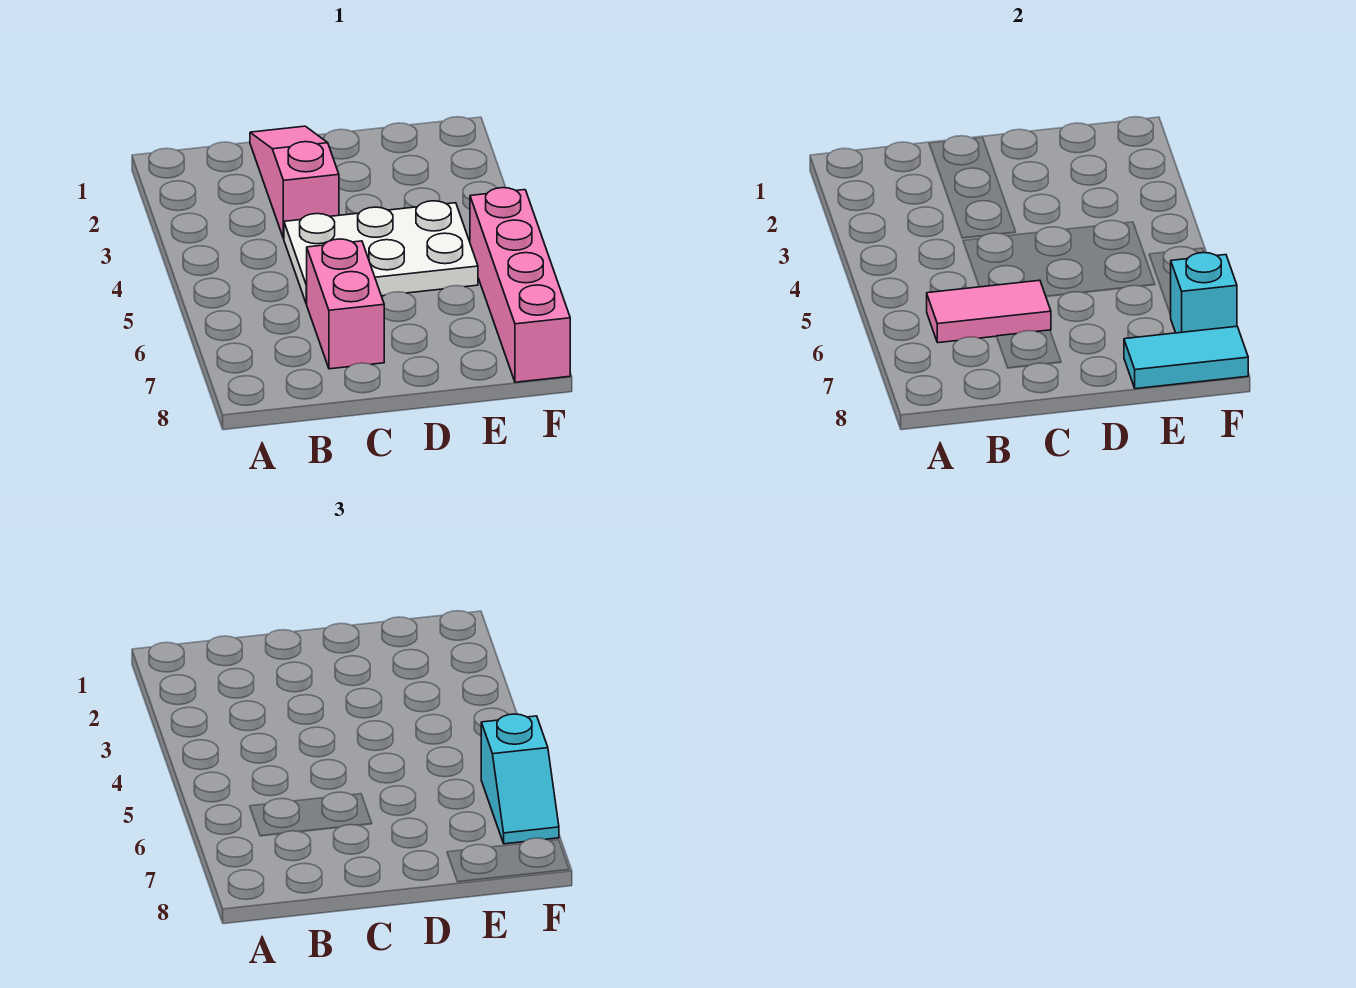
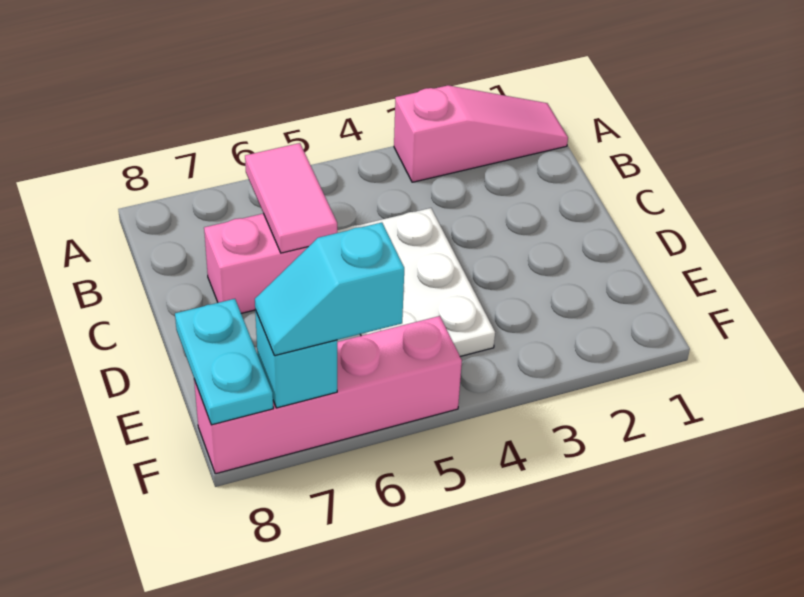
pink slope C1:C3 level 1 top 3 -> pink slope A1:A3 level 1 top 3
cyan tile E8:F8 level 2 -> cyan plate E8:F8 level 2

